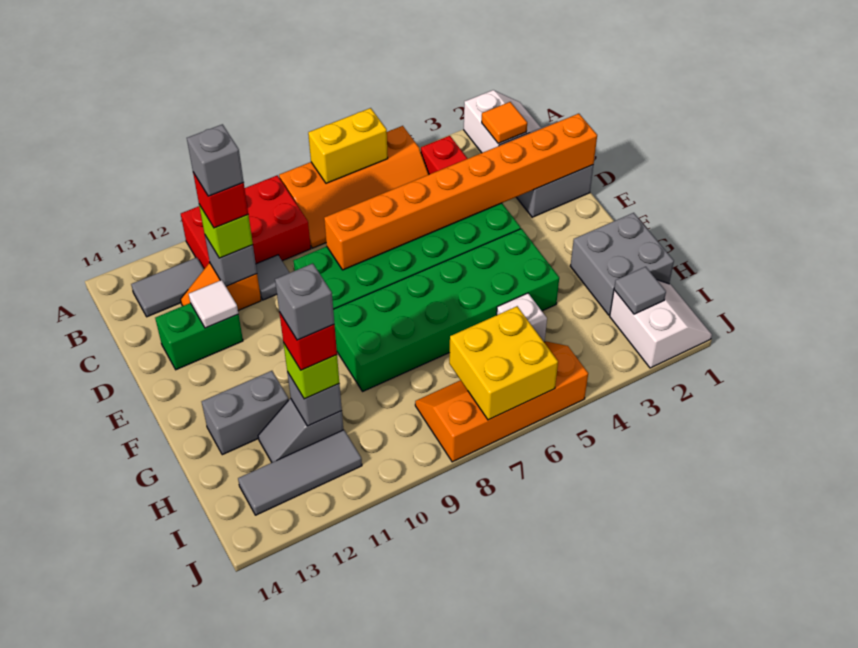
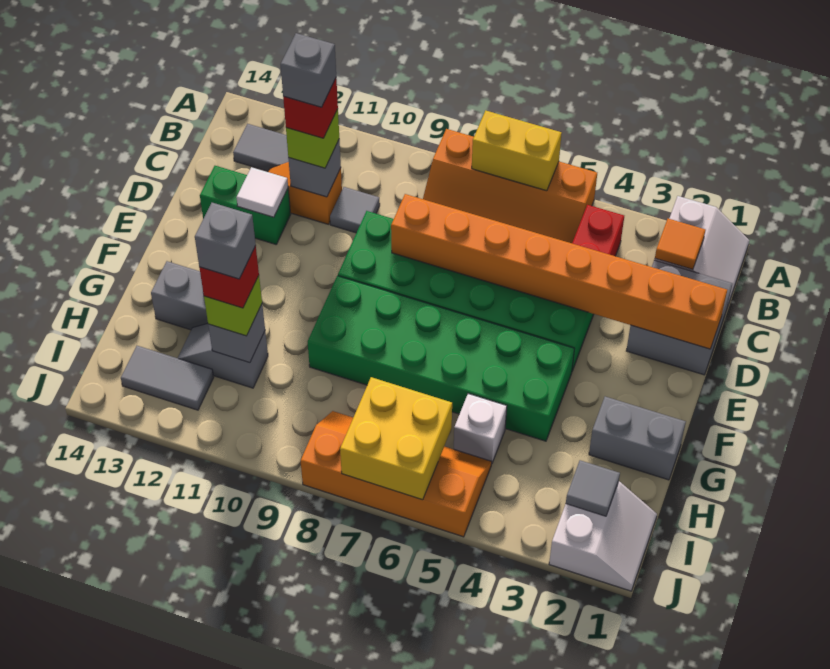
red brick A9:B11 level 1 -> none
grey brick G1:H2 level 1 -> grey brick G1:G2 level 1
grey tile I11:I13 level 1 -> grey tile I12:I13 level 1

